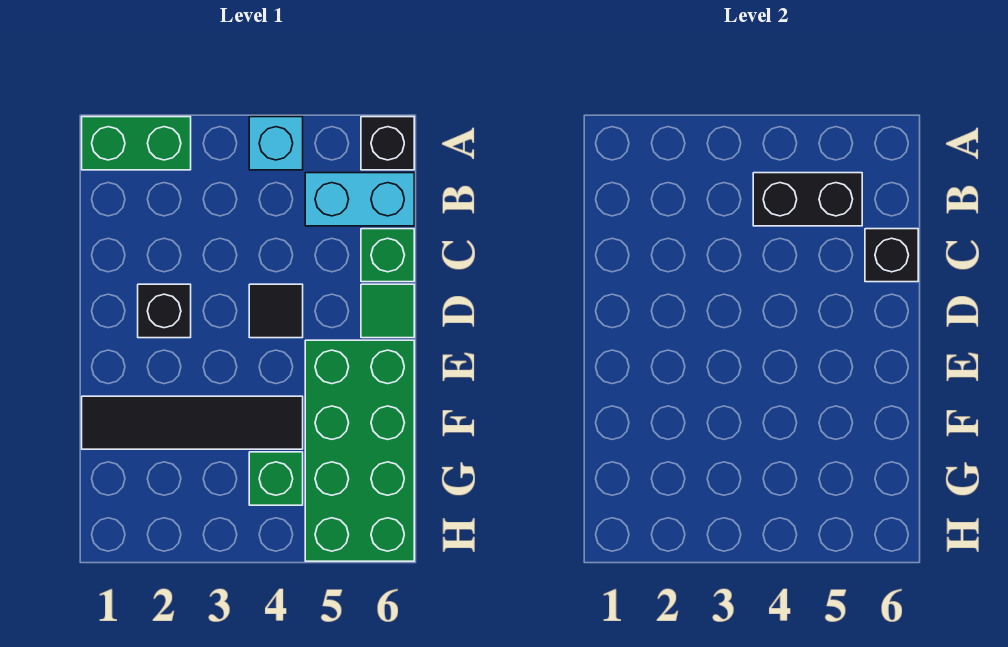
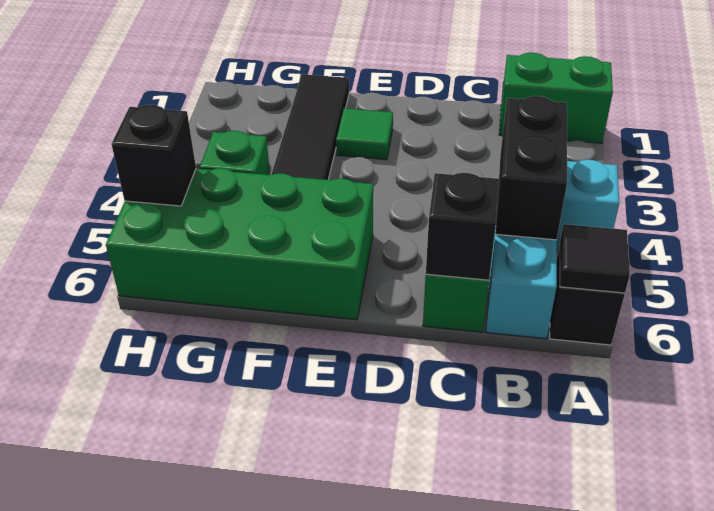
green brick A1:A2 level 1 -> green brick A1:B1 level 1
black brick D2 level 1 -> black brick H5 level 2
black tile D4 level 1 -> black tile A6 level 2
green tile D6 level 1 -> green tile E2 level 1

